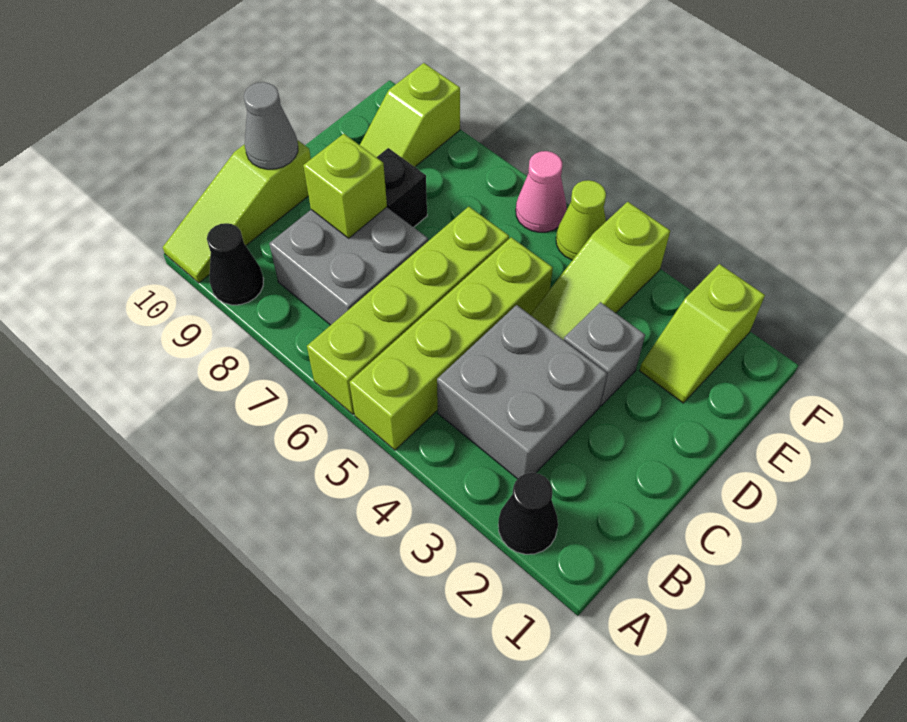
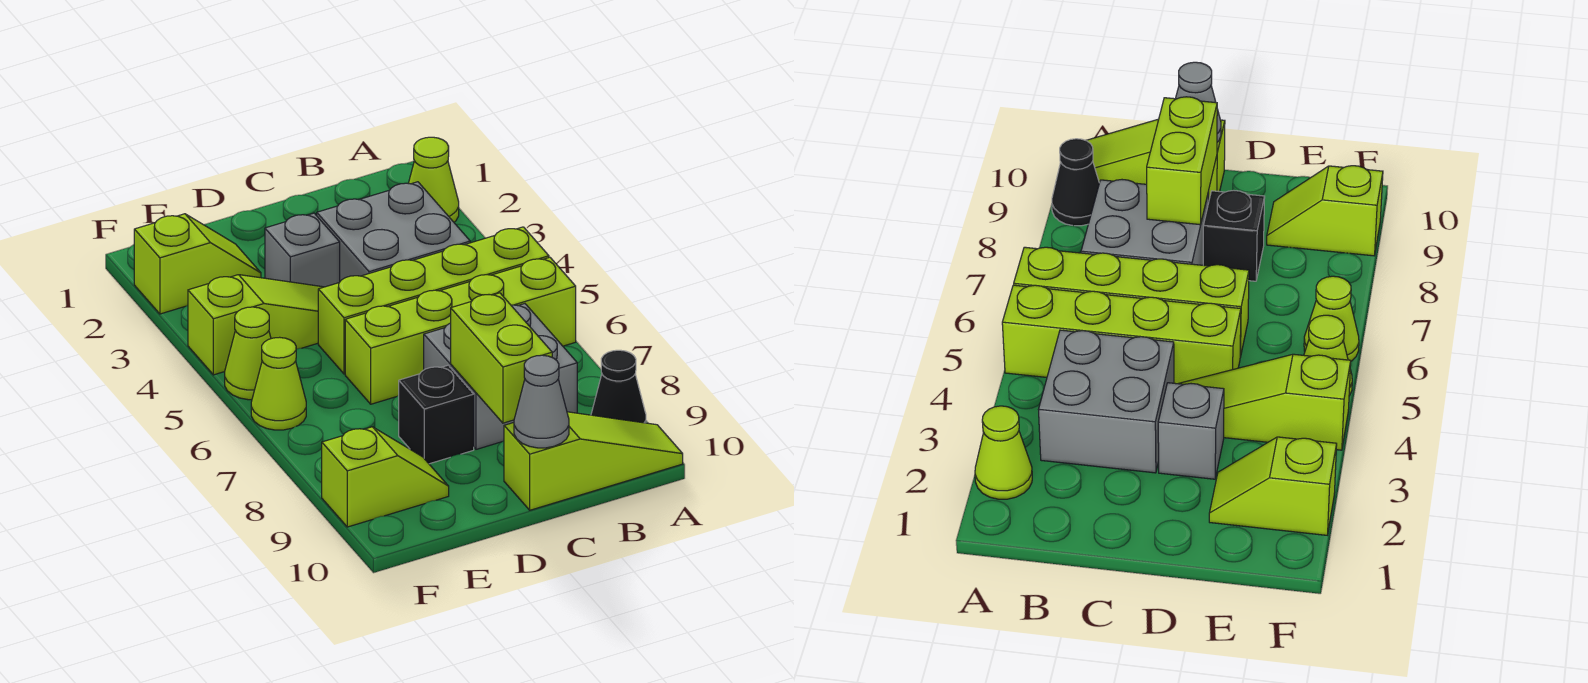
black cone A2 level 1 -> lime cone A2 level 1
lime brick C8 level 2 -> lime brick C8:C9 level 2
pink cone F6 level 1 -> lime cone F6 level 1

